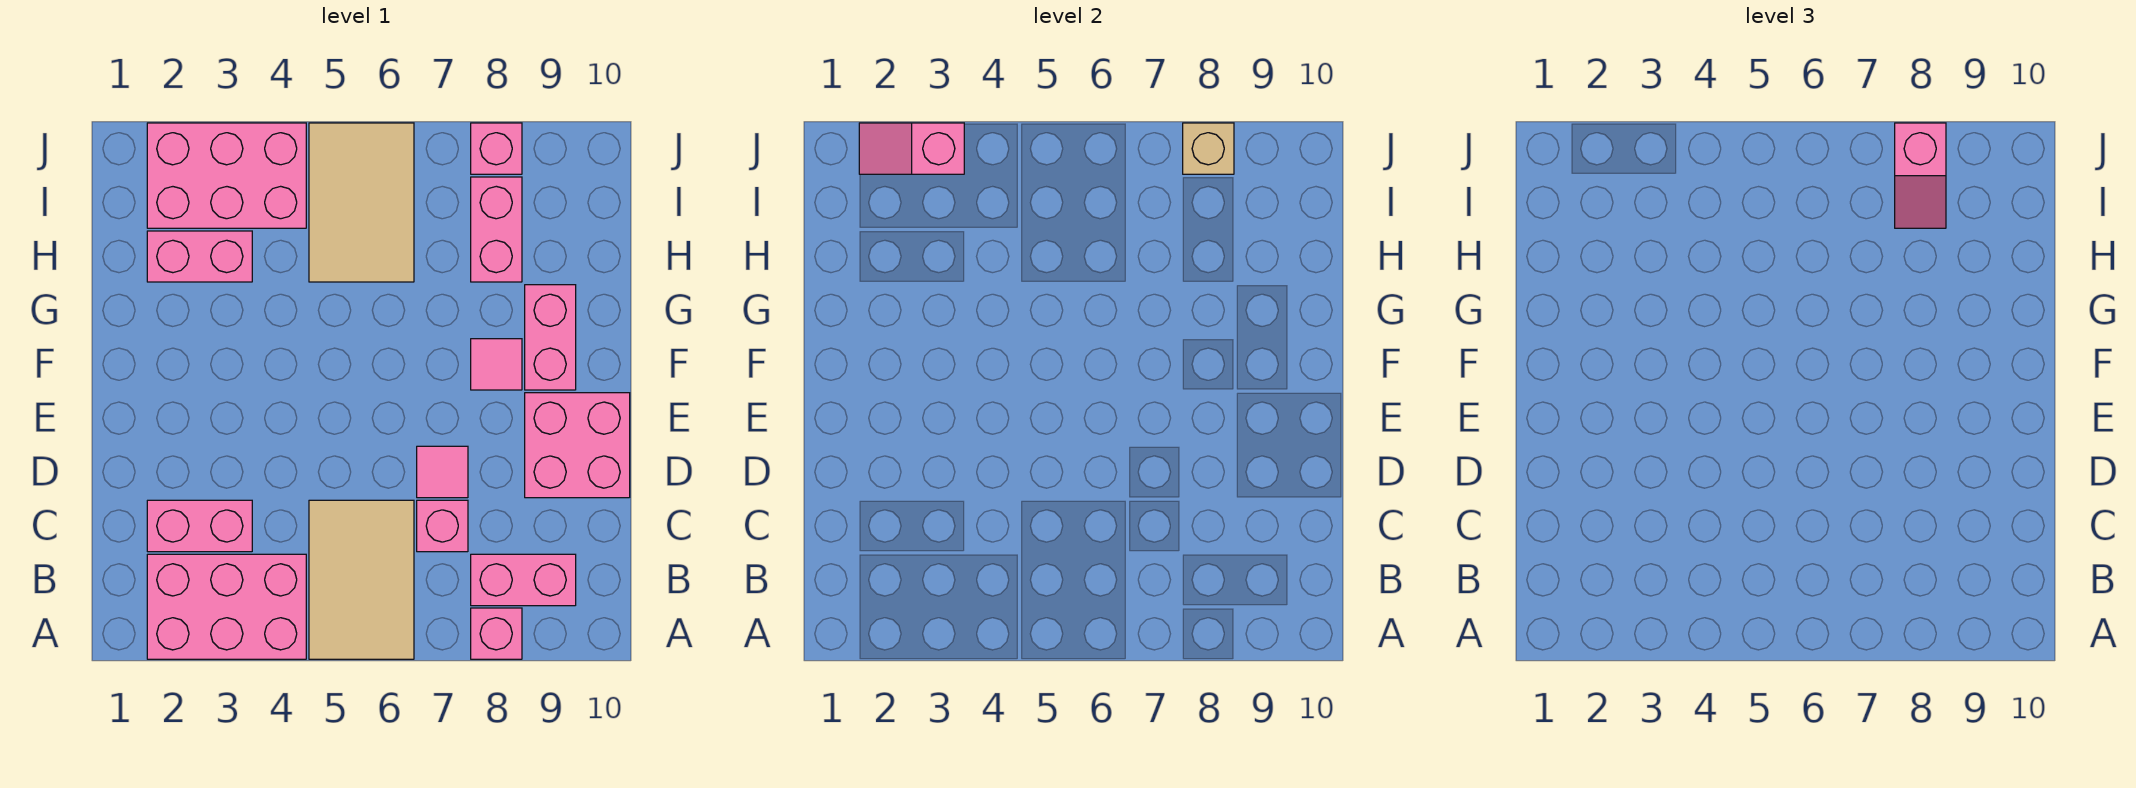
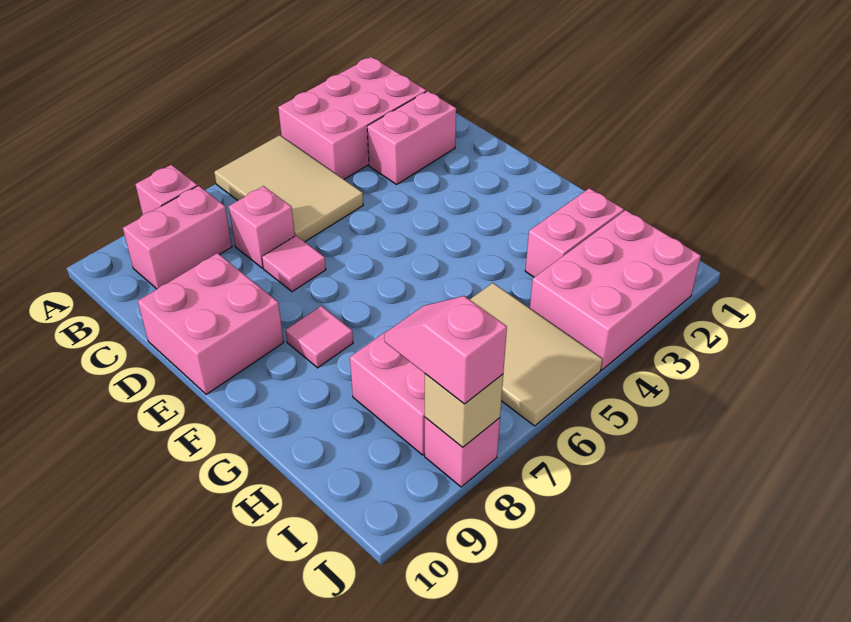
pink brick F9:G9 level 1 -> none
pink slope J2:J3 level 2 top 3 -> none

